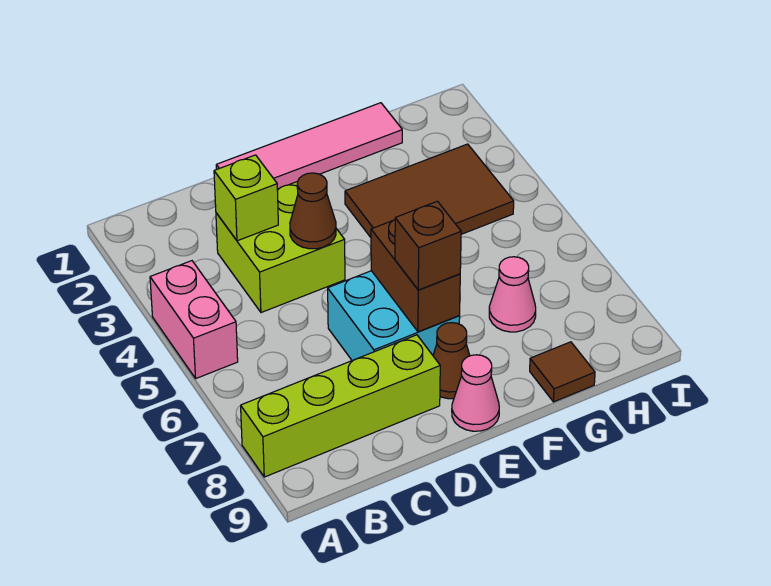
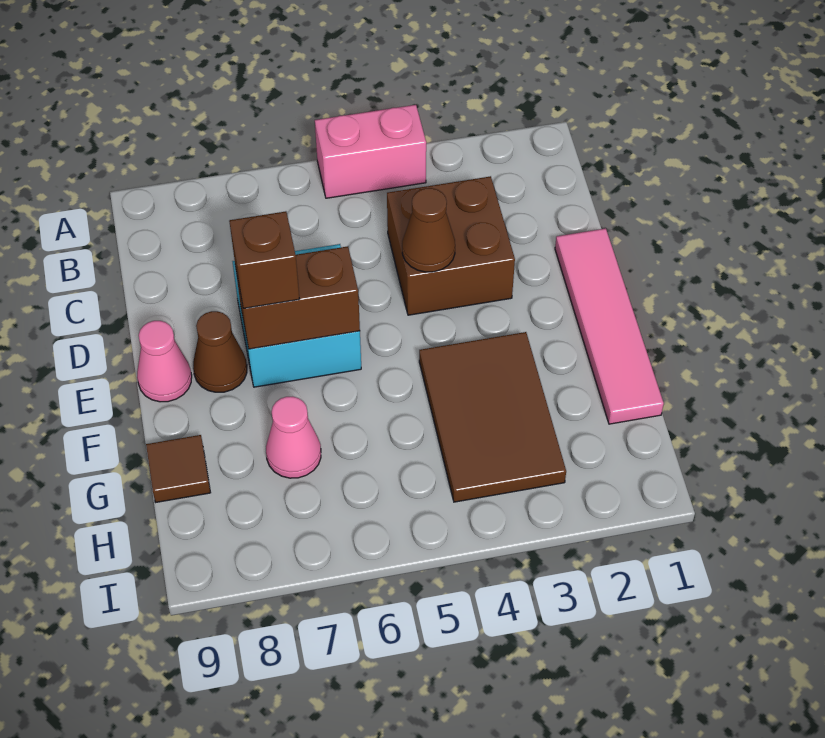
lime brick A8:D8 level 1 -> none
lime brick C3:D4 level 1 -> brown brick C3:D4 level 1
lime brick C3 level 2 -> none

